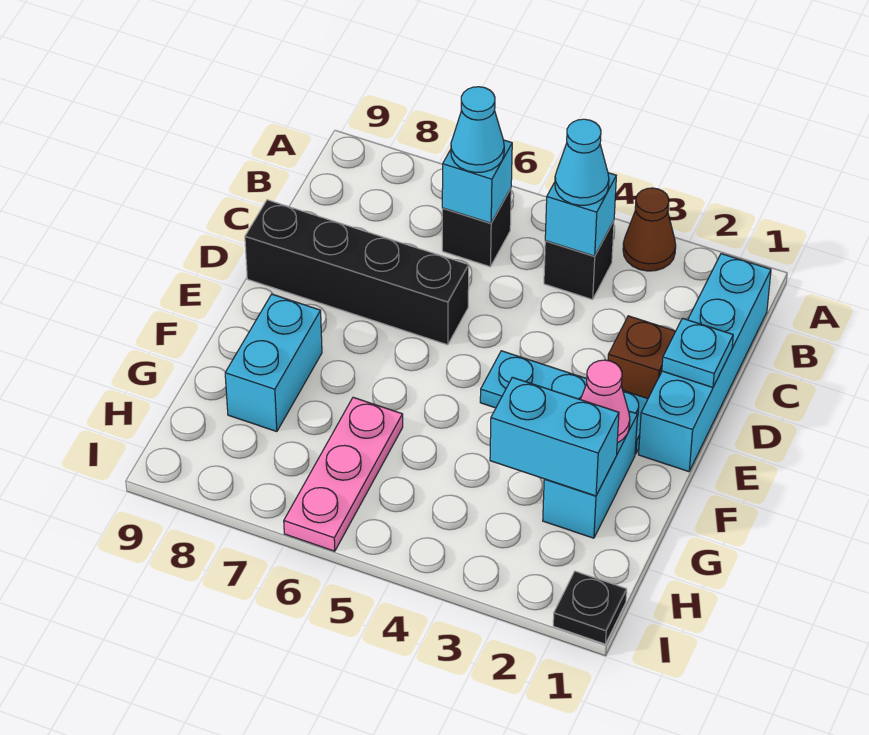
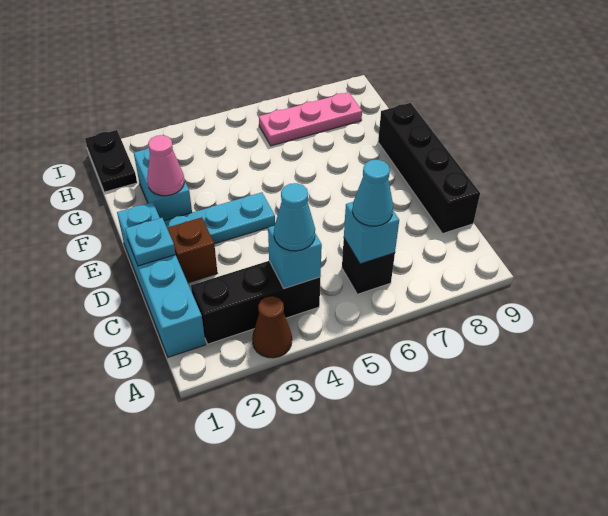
black brick B4 level 1 -> black brick B2:B4 level 1
black brick D6:D9 level 1 -> black brick C9:F9 level 1
cyan brick F8:G8 level 1 -> none
cyan brick G2:G3 level 2 -> none
pink plate G6:I6 level 1 -> pink plate H6:H8 level 1
black plate I1 level 1 -> black plate H1:I1 level 1

